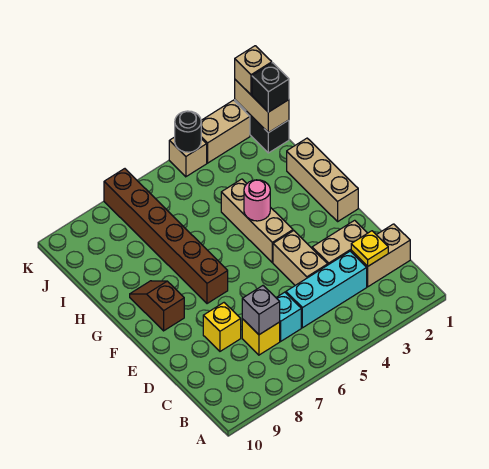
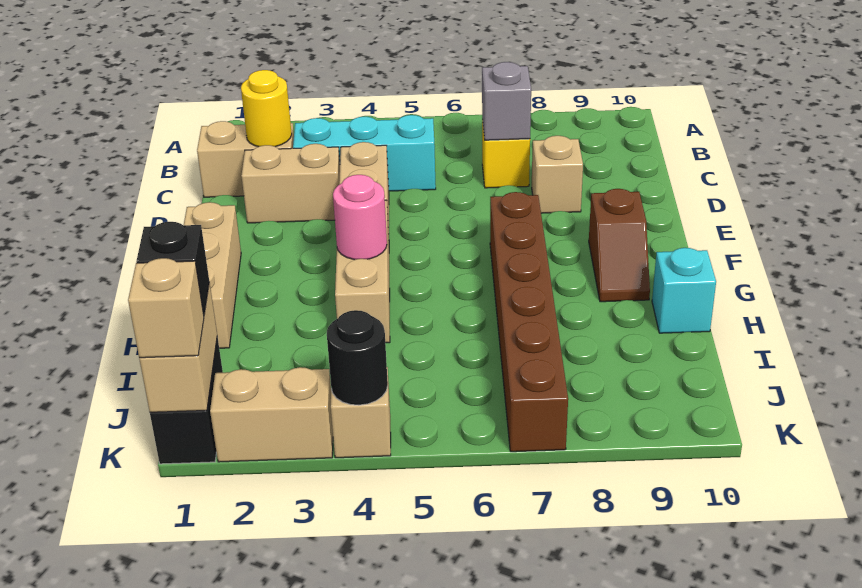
yellow plate C2 level 2 -> yellow round brick C2 level 2
cyan brick C6 level 1 -> cyan brick H10 level 1
yellow brick D8 level 1 -> tan brick D8 level 1

